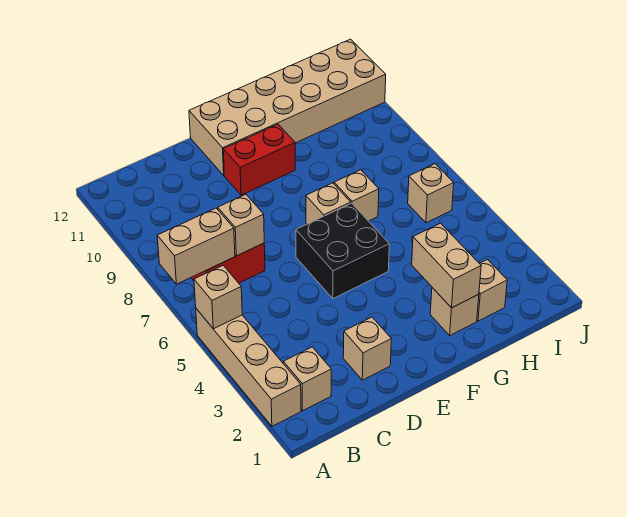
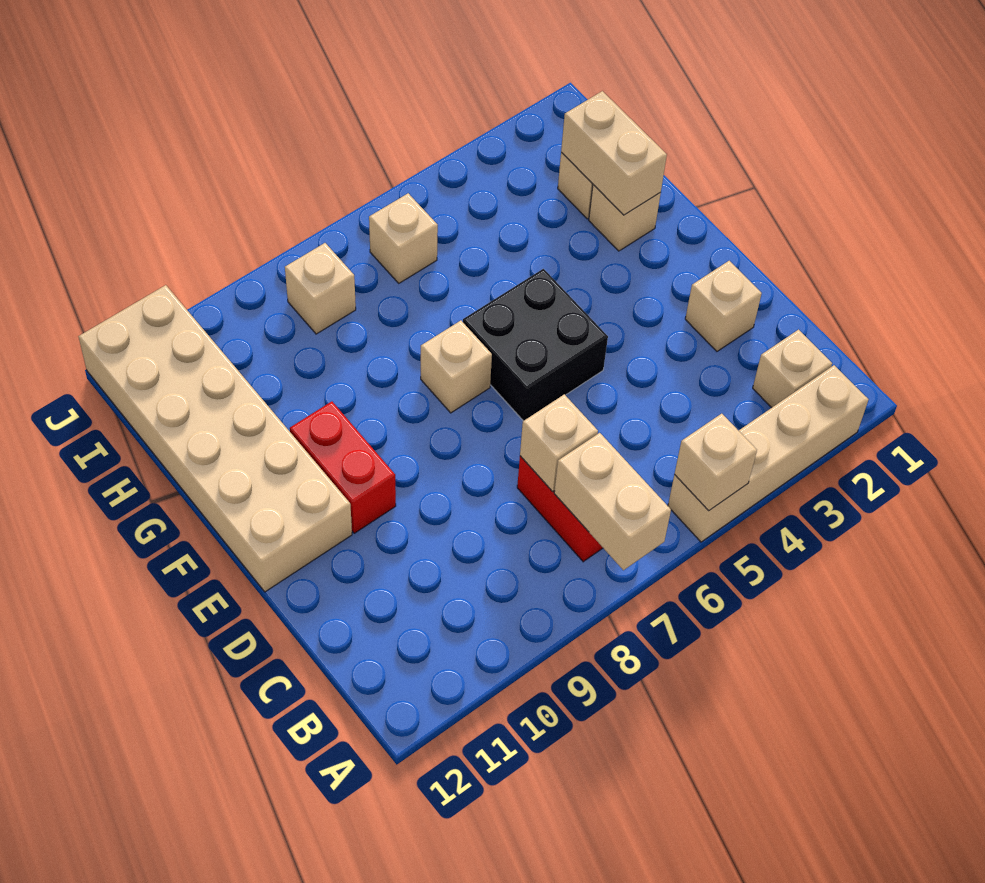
tan brick G2:G3 level 2 -> tan brick G2:H2 level 2
tan brick G7 level 1 -> tan brick I8 level 1

